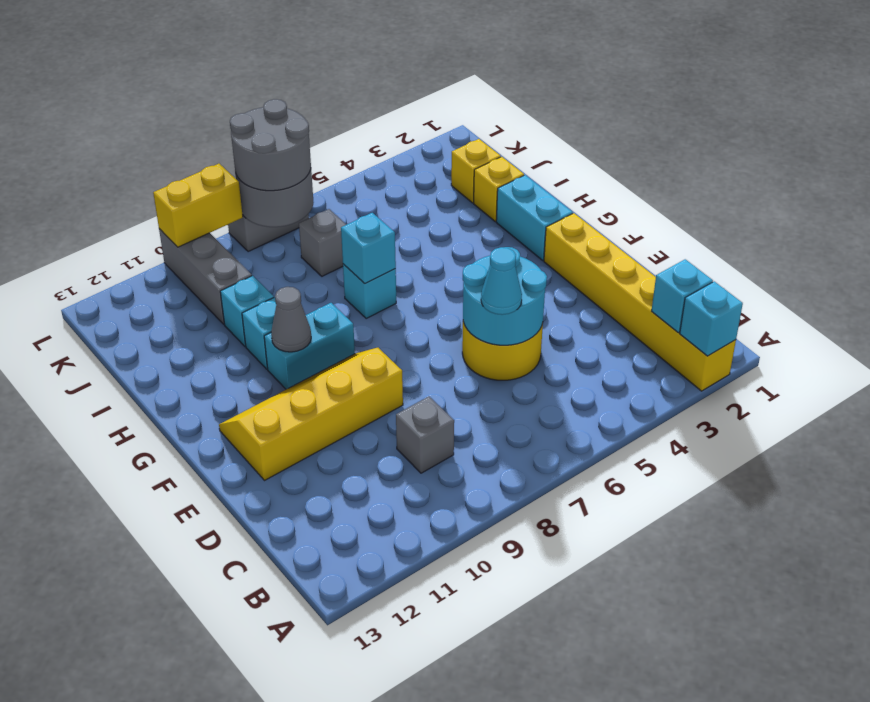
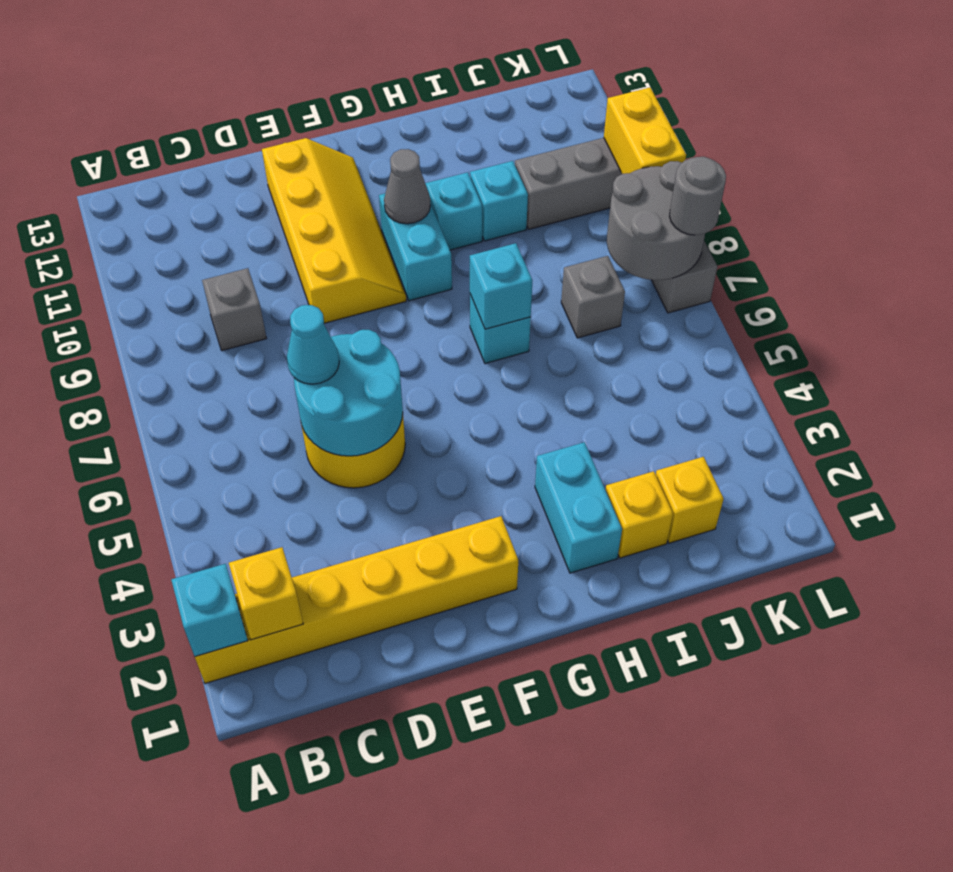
cyan brick B2 level 2 -> yellow brick B2 level 2
cyan brick G2:H2 level 1 -> cyan brick H2:H3 level 1
grey round brick K7:L8 level 3 -> grey round brick L7 level 3

